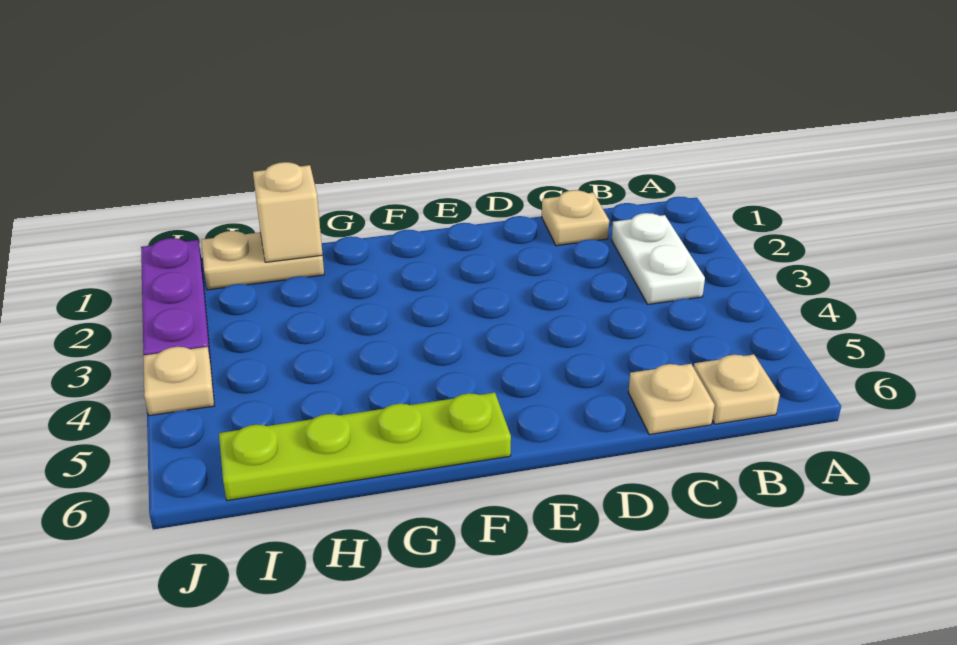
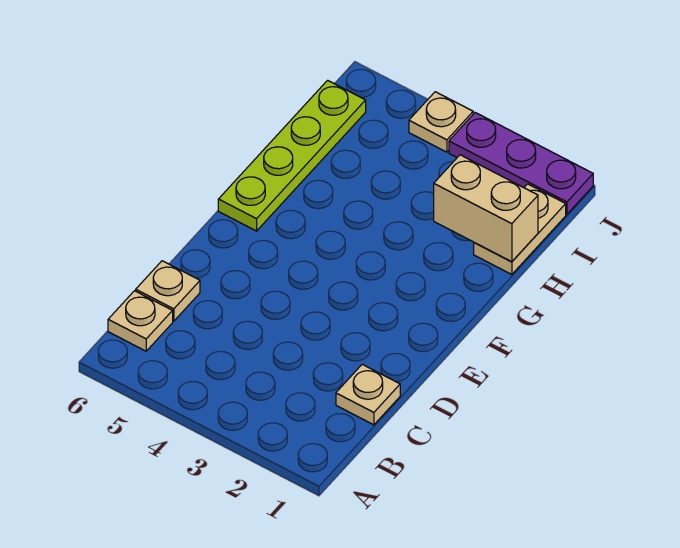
white plate B2:B3 level 1 -> none
tan brick H1 level 2 -> tan brick H1:H2 level 2

